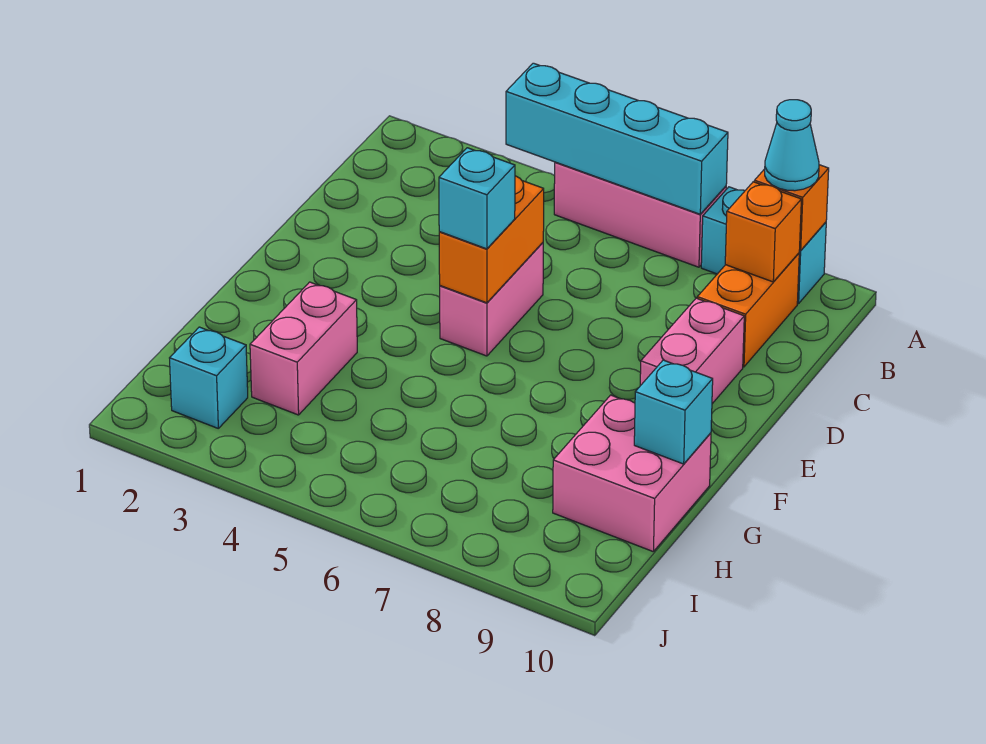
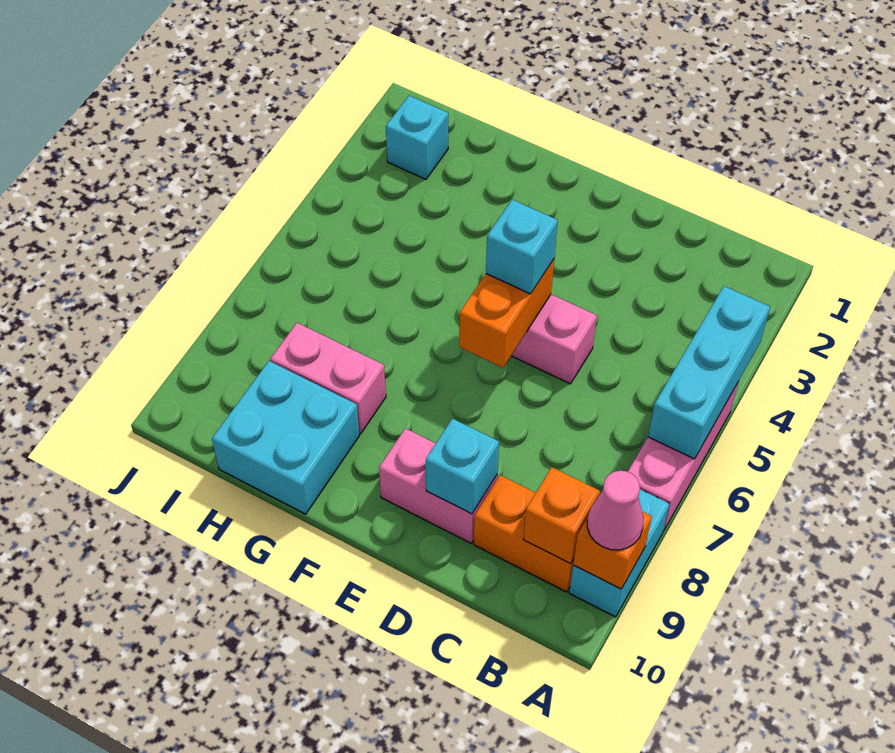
cyan brick A4:A7 level 2 -> cyan brick A4:A6 level 2
cyan cone A9 level 3 -> pink cone A9 level 3
orange brick D5:E5 level 2 -> orange brick E5:E6 level 2
pink brick G3:H3 level 1 -> pink brick G8:H8 level 1
pink brick G9:H10 level 1 -> cyan brick G9:H10 level 1
cyan brick G10 level 2 -> cyan brick D9 level 2

